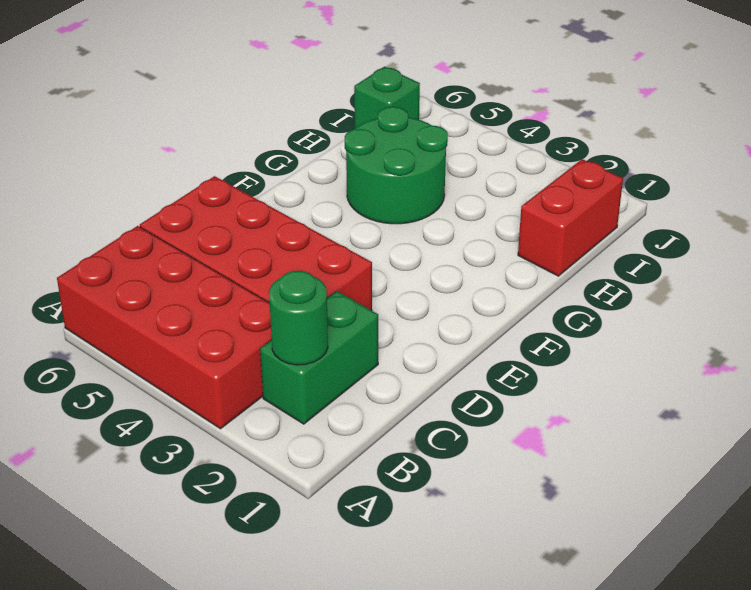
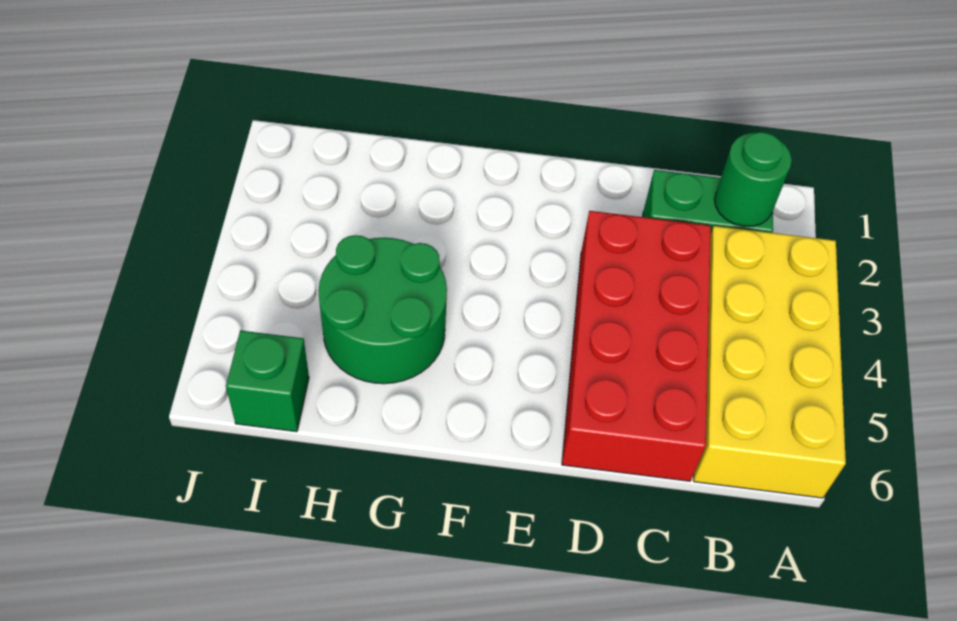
red brick A3:B6 level 1 -> yellow brick A3:B6 level 1
red brick H1:I1 level 1 -> none

